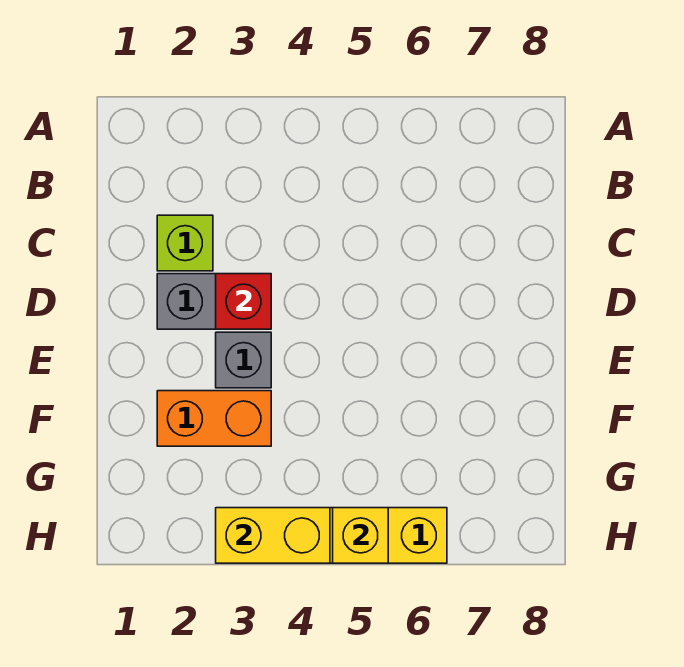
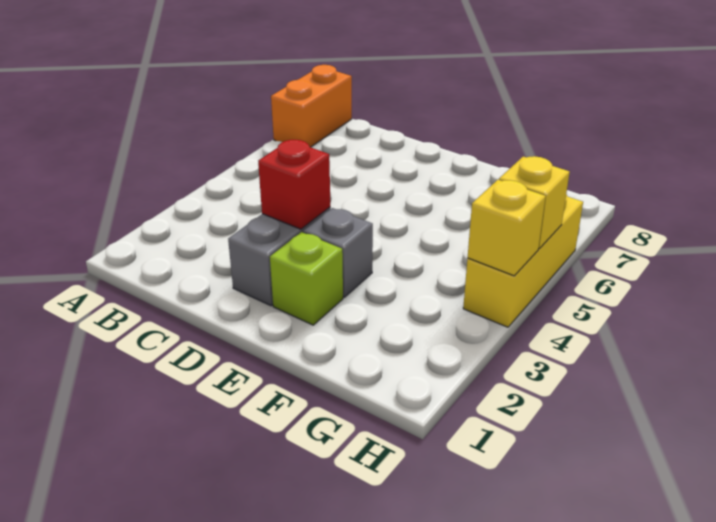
lime brick C2 level 1 -> lime brick E2 level 1
orange brick F2:F3 level 1 -> orange brick A7:A8 level 1
yellow brick H3:H4 level 2 -> yellow brick H4 level 2

